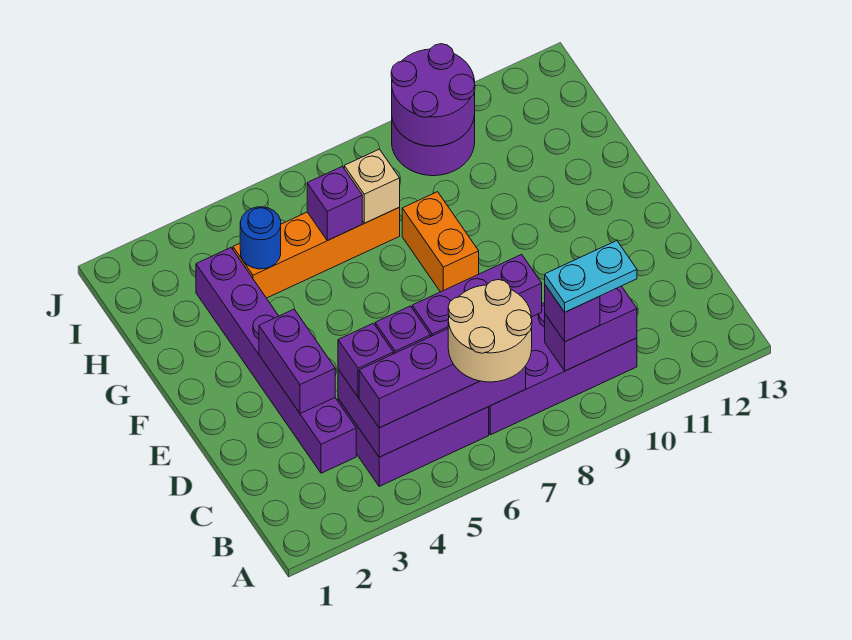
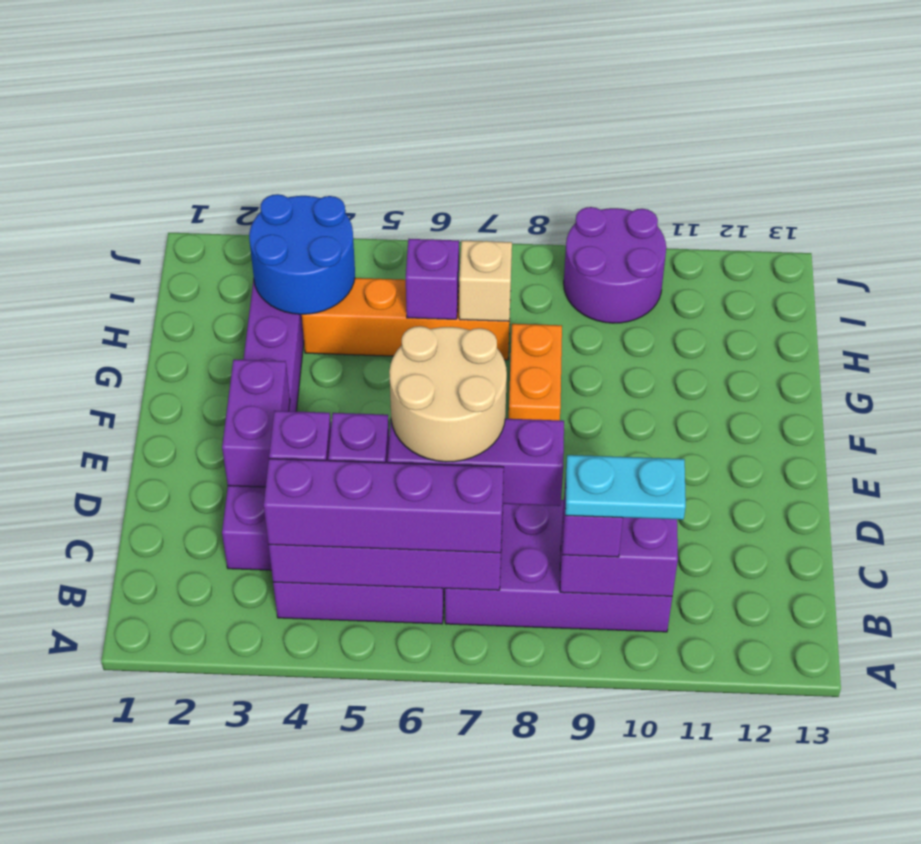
tan round brick A6:B7 level 4 -> tan round brick C6:D7 level 4
blue round brick H4 level 2 -> blue round brick H3:I4 level 2
purple round brick I9:J10 level 2 -> none

